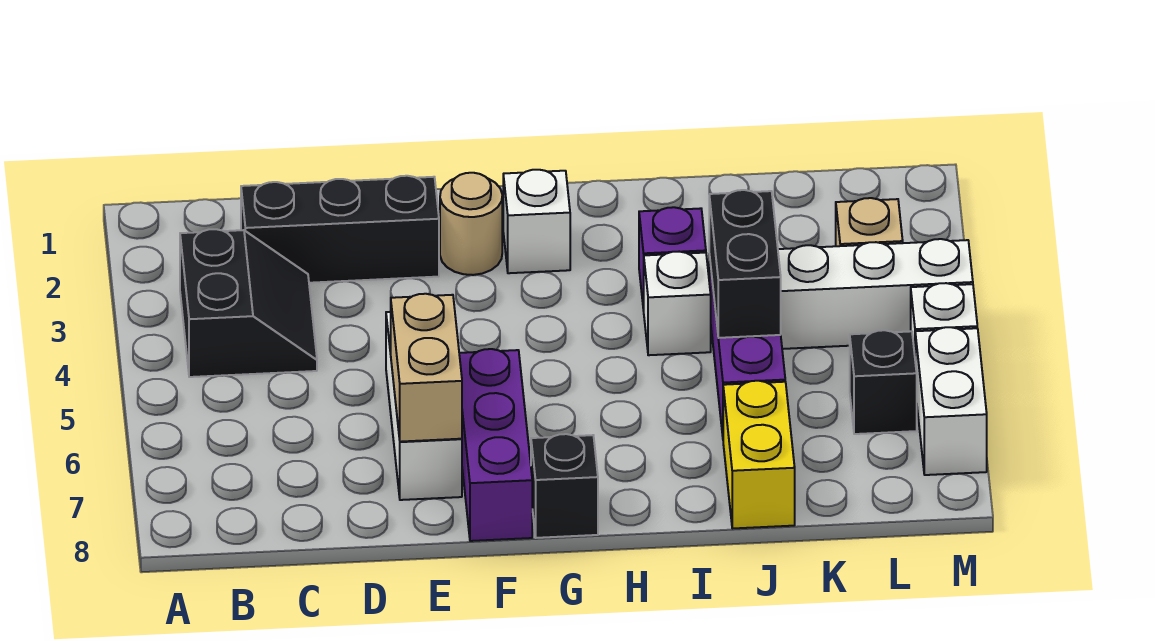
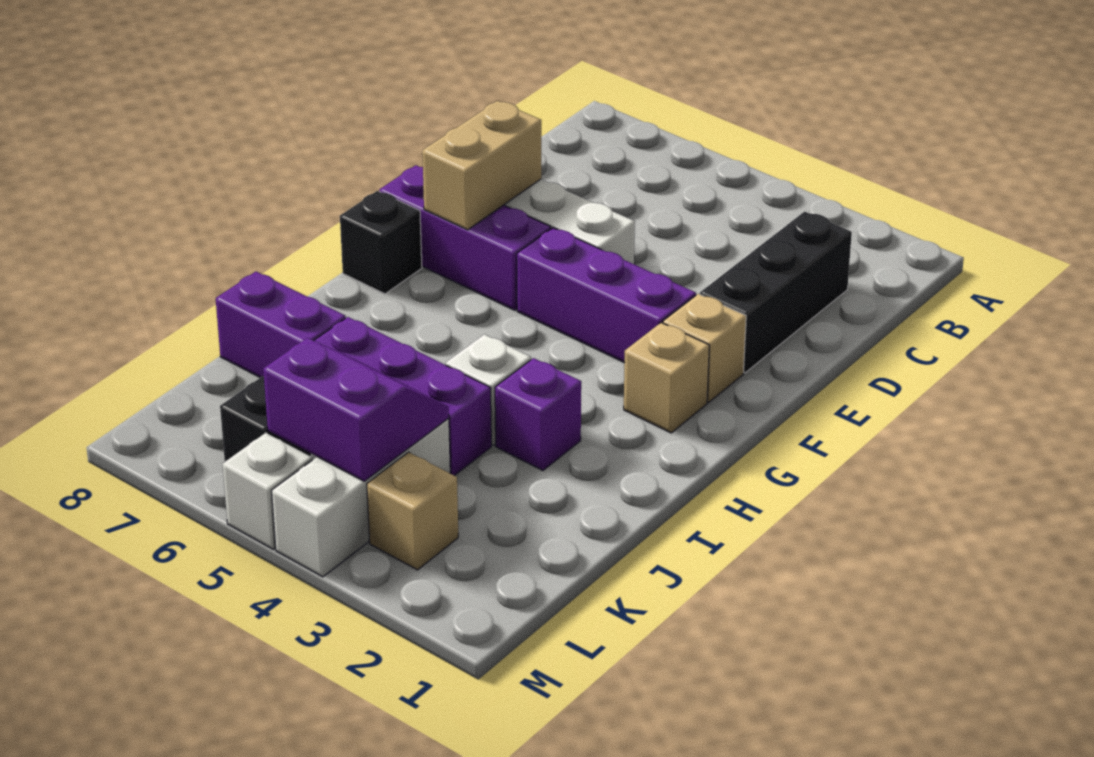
black slope B3:C4 level 1 top B -> none
tan brick E6:E7 level 2 -> tan brick E7:F7 level 2
tan round brick F2 level 1 -> tan brick F2 level 1
none -> purple brick F3:F5 level 1
white brick G2 level 1 -> tan brick G2 level 1
black brick J4:J5 level 2 -> none
yellow brick J7:J8 level 1 -> purple brick J7:J8 level 1
none -> purple slope K4:L5 level 2 top L
white brick M6:M7 level 1 -> none

